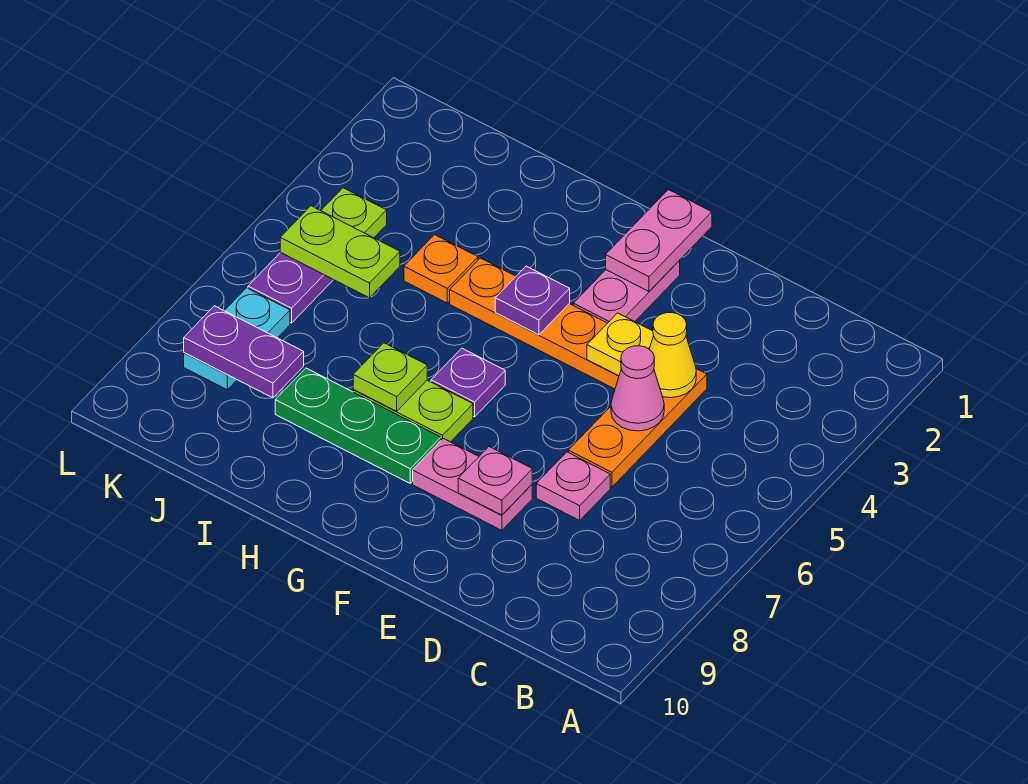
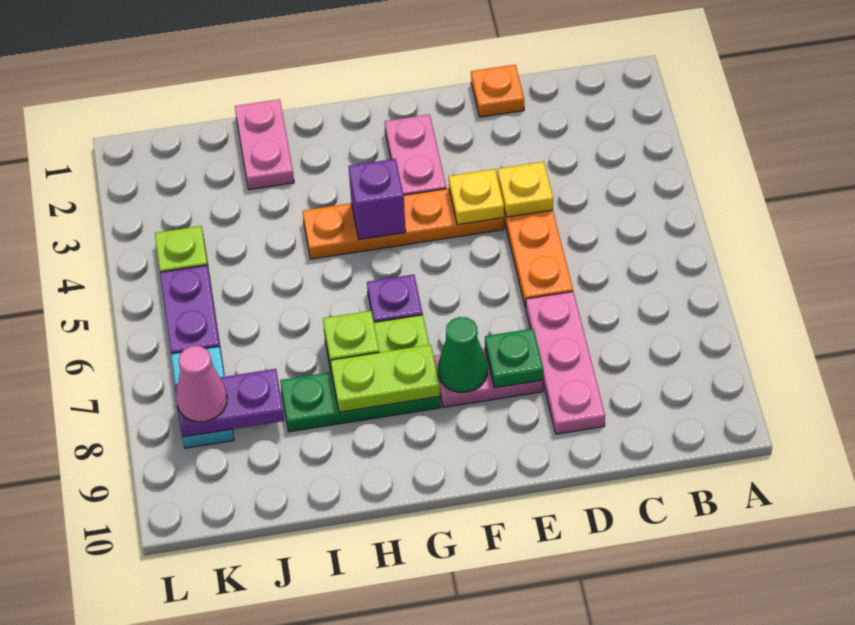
yellow cone D4 level 2 -> yellow plate D4 level 2
pink cone D5 level 2 -> pink cone K8 level 3
pink plate D7 level 1 -> pink plate D7:D9 level 1
pink plate E8 level 2 -> green plate E8 level 2
pink plate F1:F2 level 2 -> pink plate I1:I2 level 1
none -> green cone F8 level 2
purple plate G4 level 2 -> purple brick G4 level 2
orange plate I4 level 1 -> orange plate D1 level 1
lime plate J5:K5 level 2 -> lime plate G8:H8 level 2

